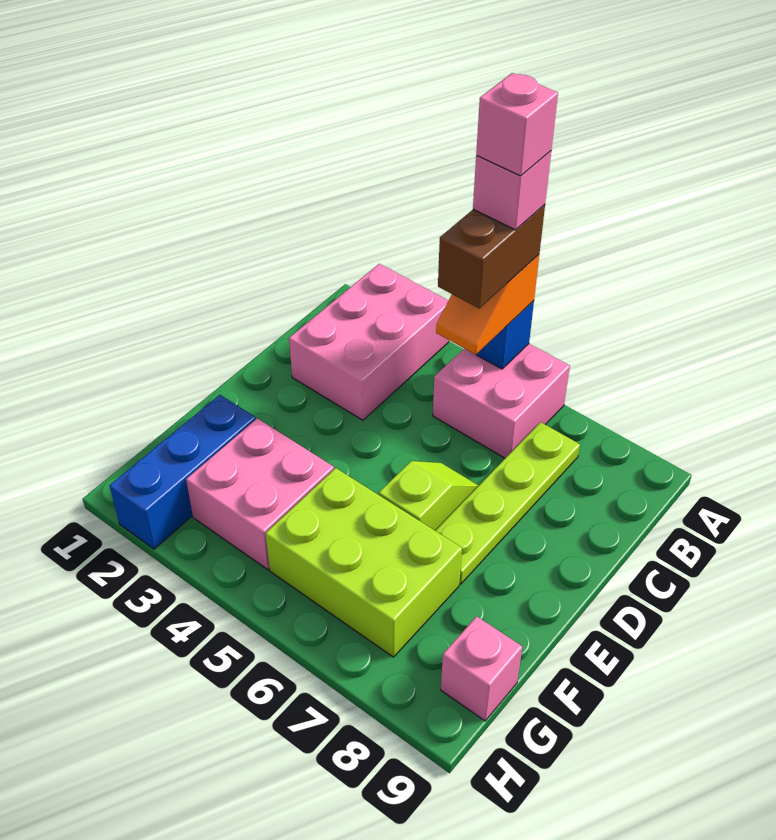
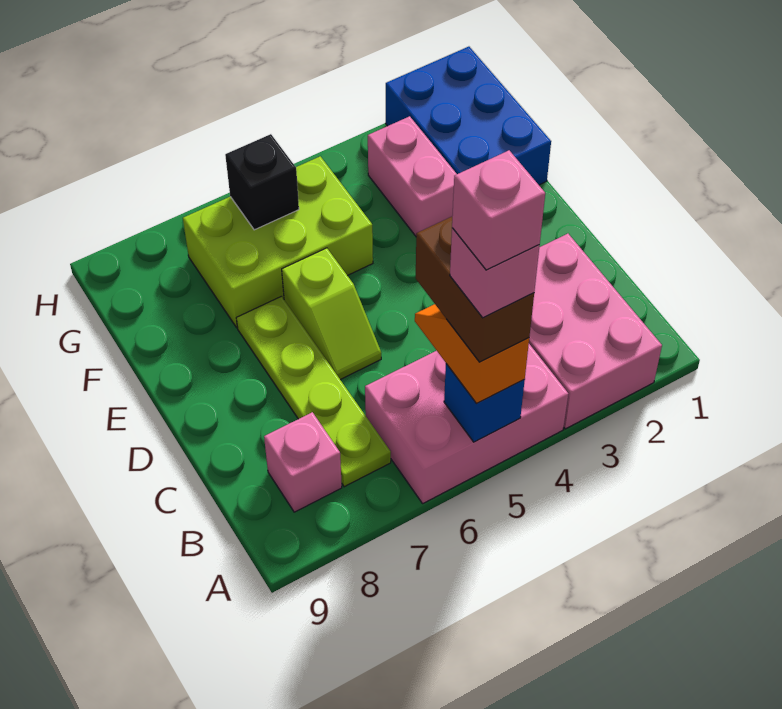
pink brick A5:B6 level 1 -> pink brick A4:B6 level 1
blue brick F2:H2 level 1 -> blue brick F1:H2 level 1
pink brick F3:G4 level 1 -> pink brick F3:G3 level 1
none -> black brick G6 level 2
pink brick G9 level 1 -> pink brick B8 level 1

